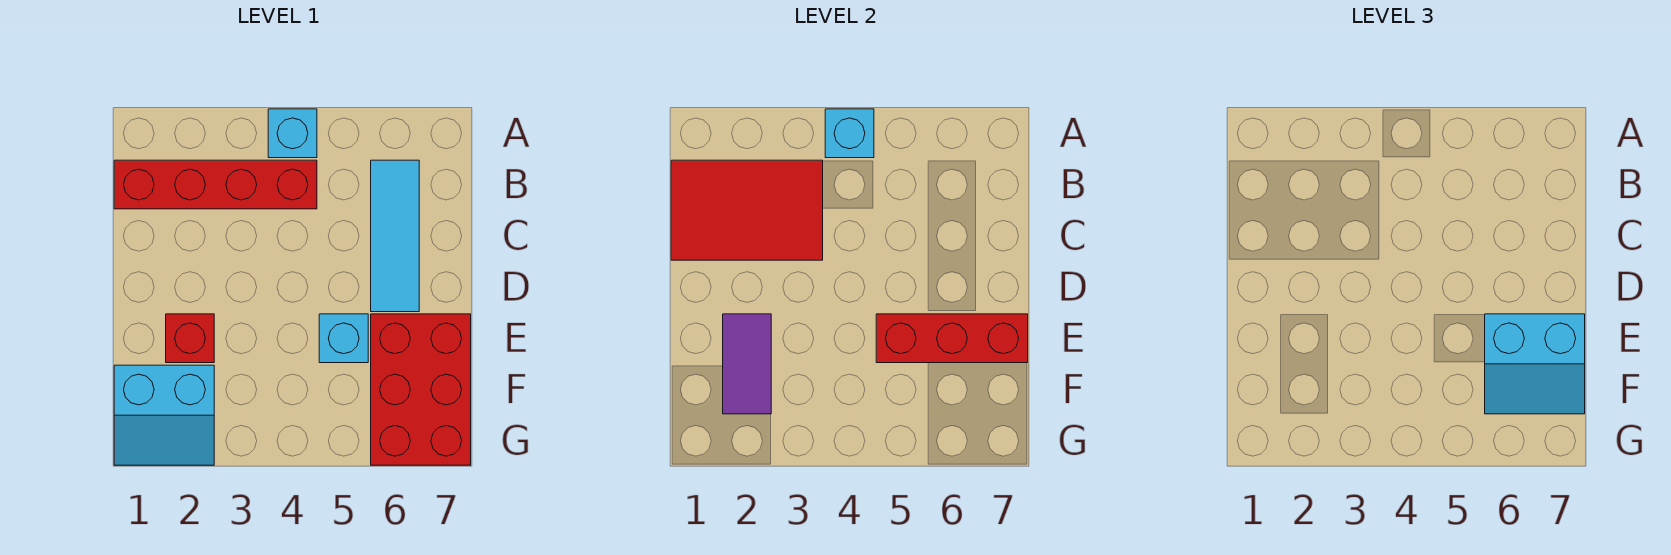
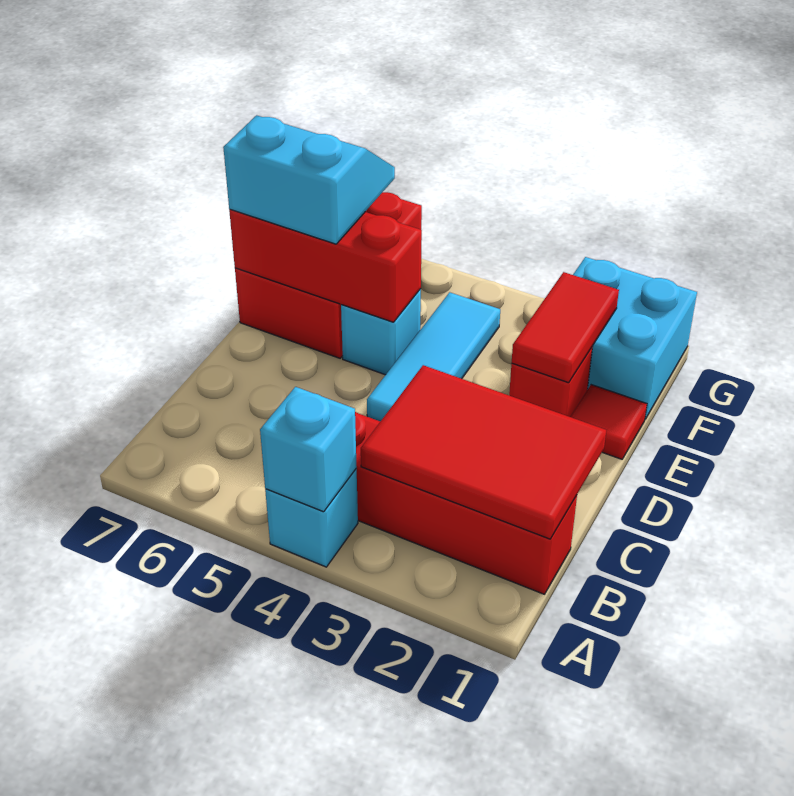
cyan tile B6:D6 level 1 -> cyan tile D4:F4 level 1
none -> red tile E1 level 1
purple tile E2:F2 level 2 -> red tile E2:F2 level 2
cyan slope F1:G2 level 1 top F -> cyan brick F1:G2 level 1

